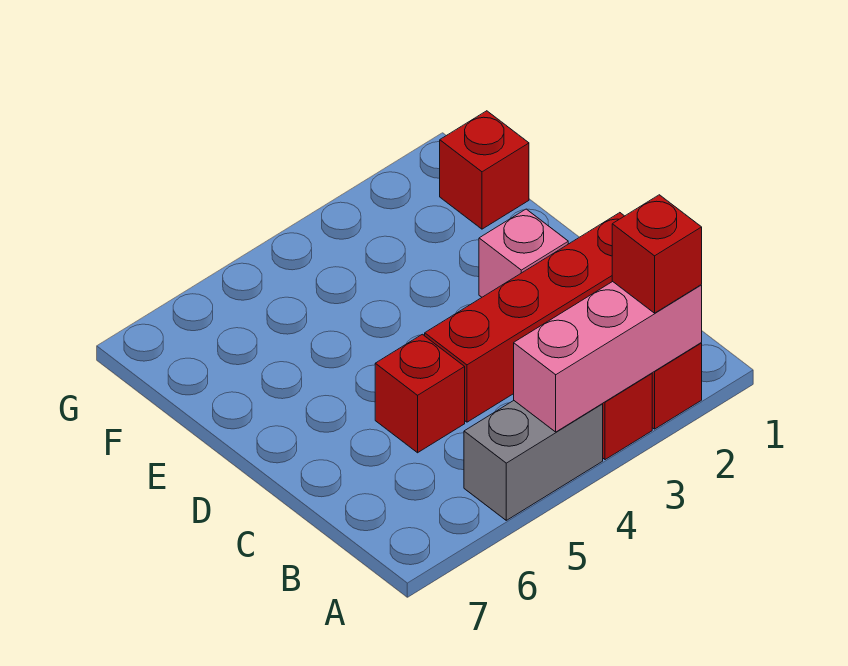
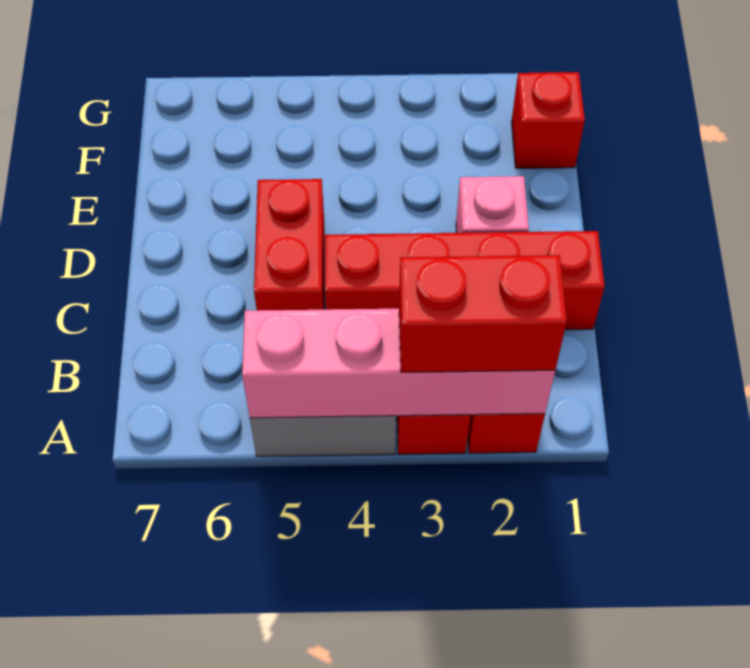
pink brick A2:A4 level 2 -> pink brick A2:A5 level 2
red brick A2 level 3 -> red brick A2:A3 level 3
red brick C5 level 1 -> red brick C5:D5 level 1

